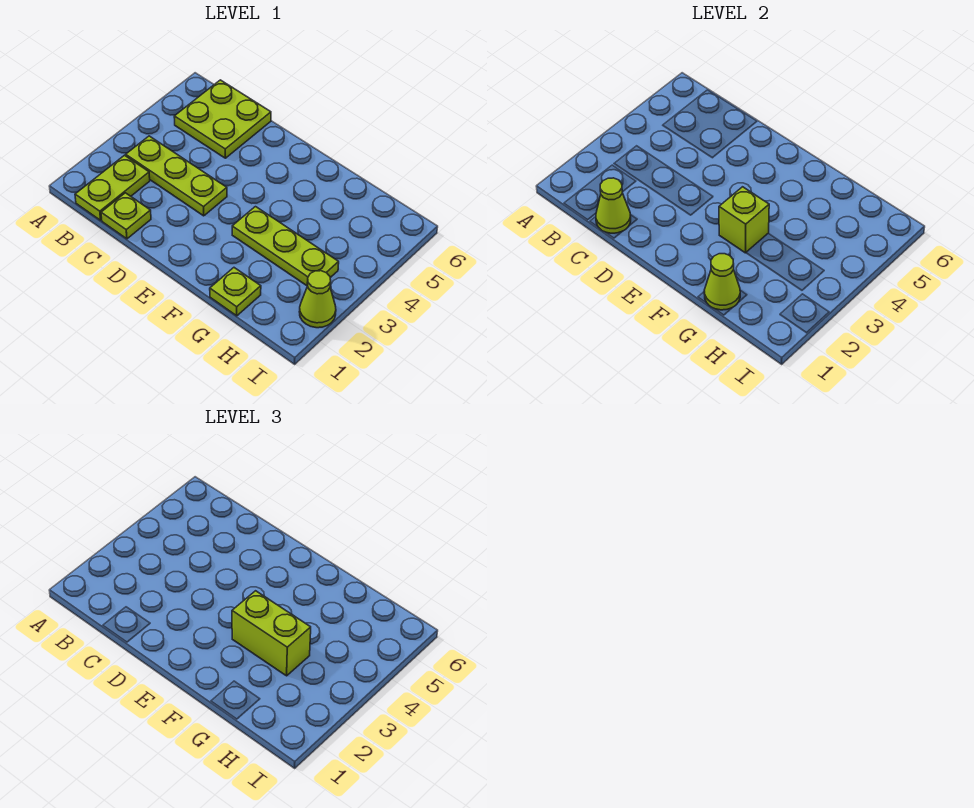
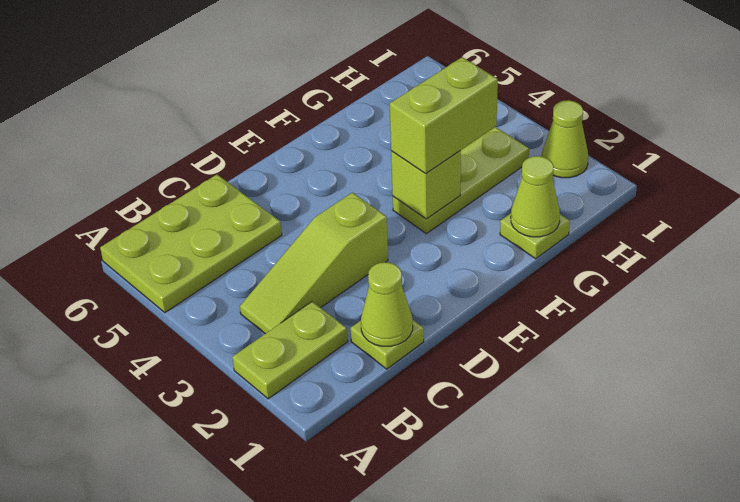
lime plate B1:B2 level 1 -> lime plate A2:B2 level 1
lime plate B3:D3 level 1 -> lime slope B3:D3 level 1 top D
lime plate B5:C6 level 1 -> lime plate A5:C6 level 1

